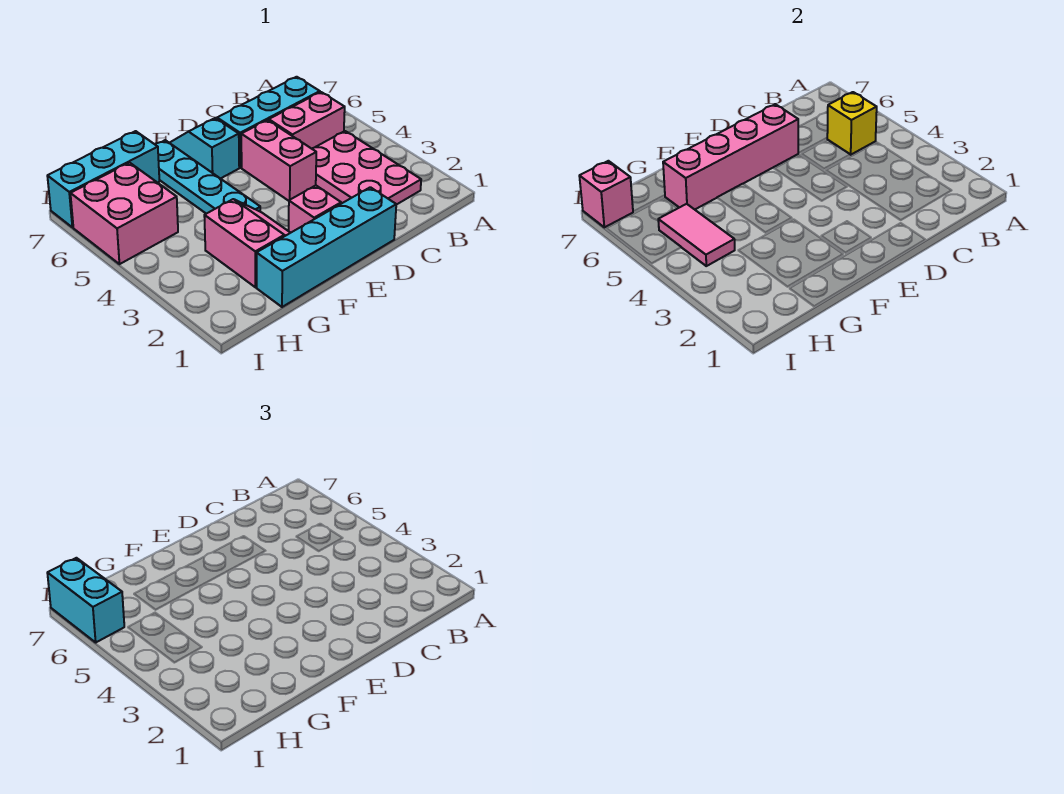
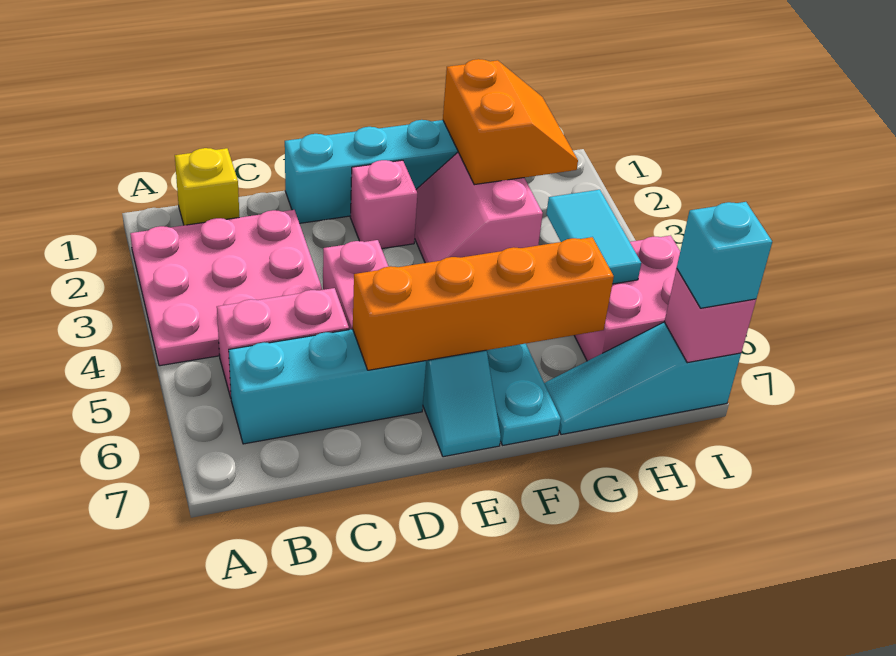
pink plate B2:C4 level 1 -> pink plate A2:C4 level 1
yellow brick B5 level 2 -> yellow brick B1 level 1
pink brick D6:G6 level 2 -> orange brick D6:G6 level 2
none -> orange slope G1:H2 level 2 top G
cyan brick G7:I7 level 1 -> cyan slope G7:I7 level 1 top I
pink tile H4:H5 level 2 -> cyan tile H4:H5 level 2
cyan brick I6:I7 level 3 -> cyan brick I7 level 3

